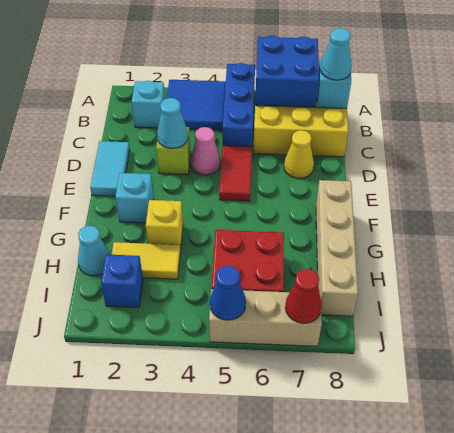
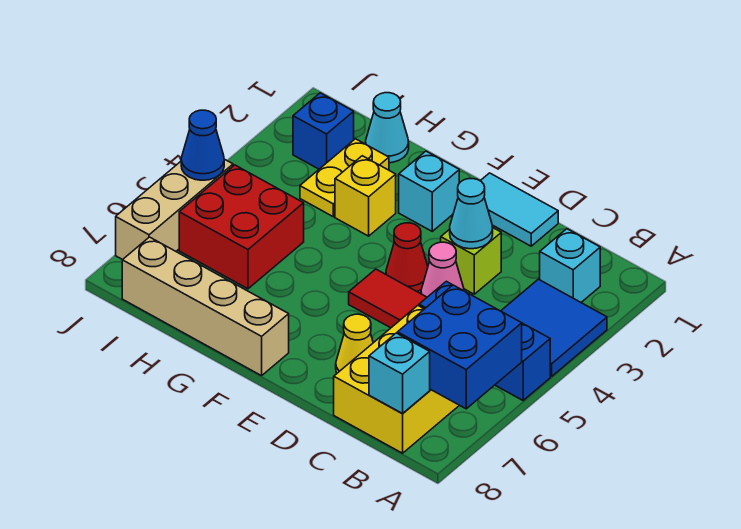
cyan cone B8 level 3 -> none
yellow tile H2:H3 level 1 -> yellow plate H2:H3 level 1
red cone J7 level 2 -> red cone E4 level 1

